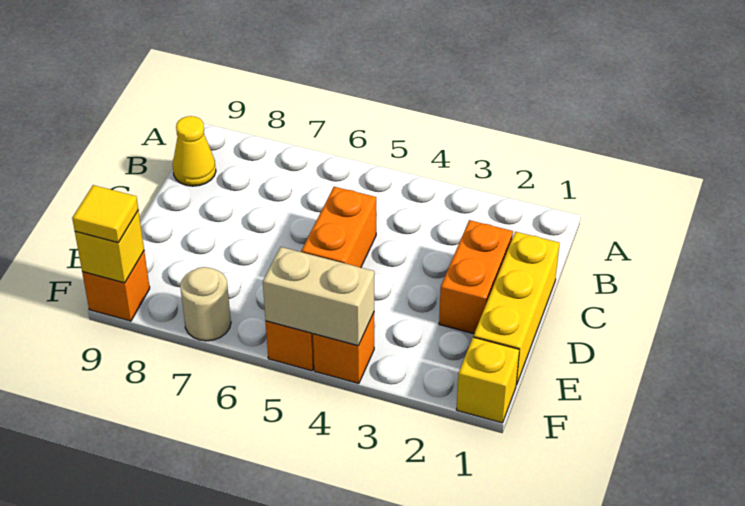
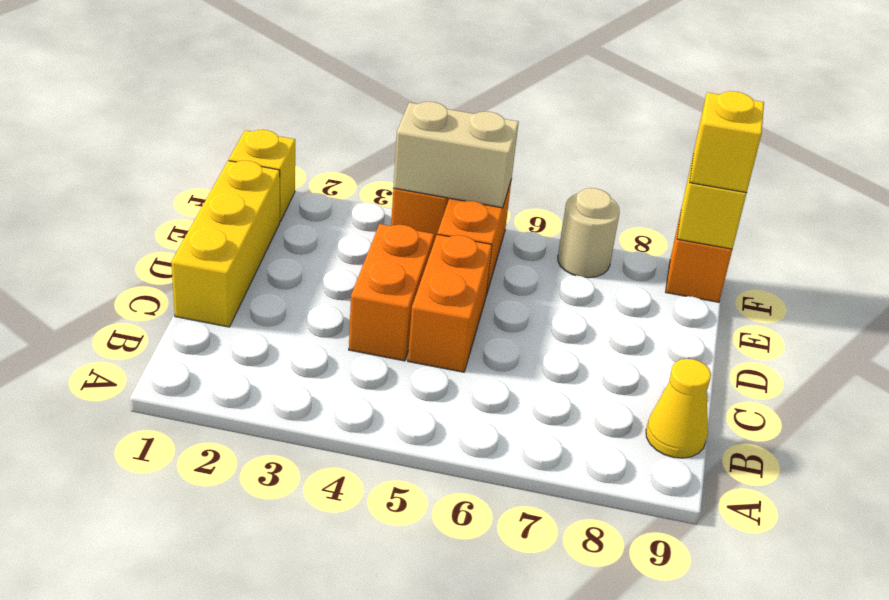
orange brick C2:D2 level 1 -> orange brick C4:D4 level 1
yellow tile F9 level 3 -> yellow brick F9 level 3

